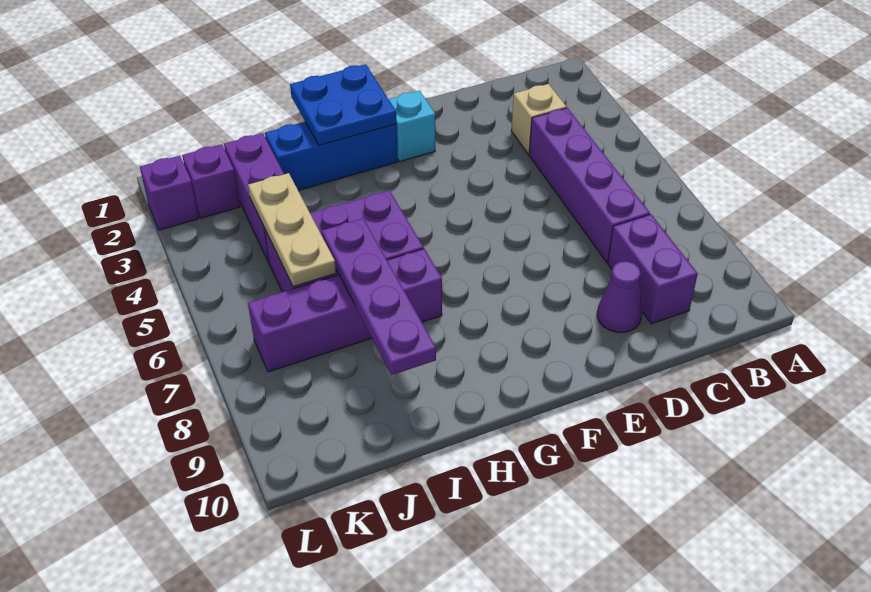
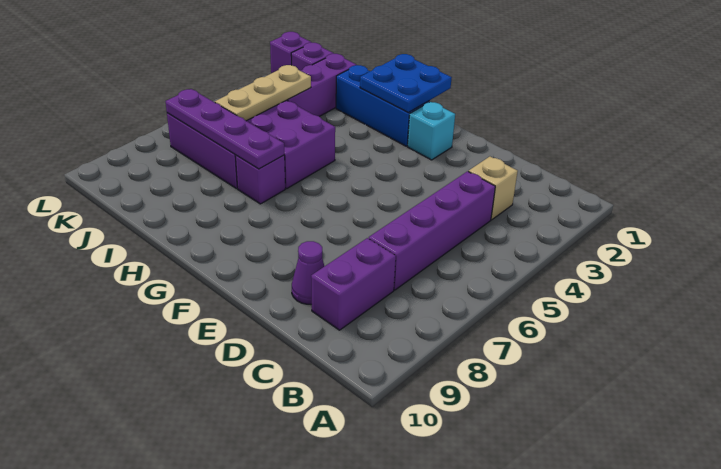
purple plate I6:I9 level 2 -> purple plate H7:K7 level 2

